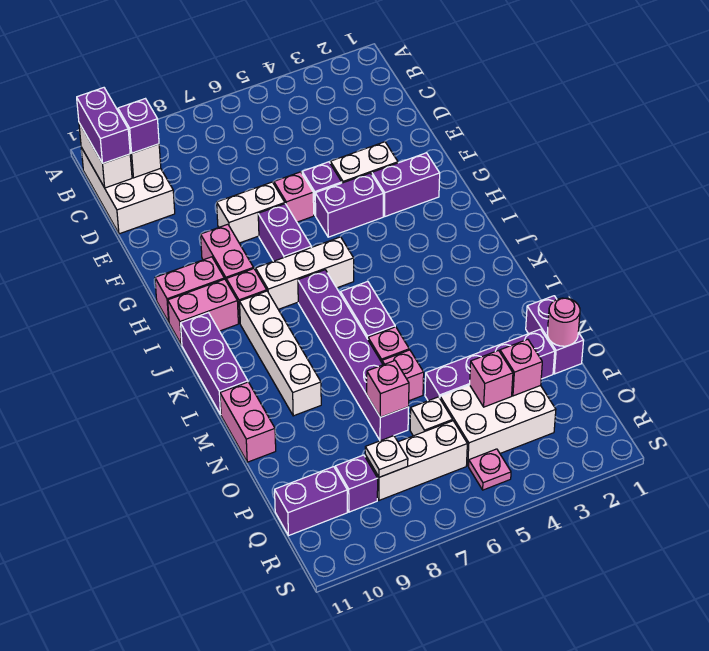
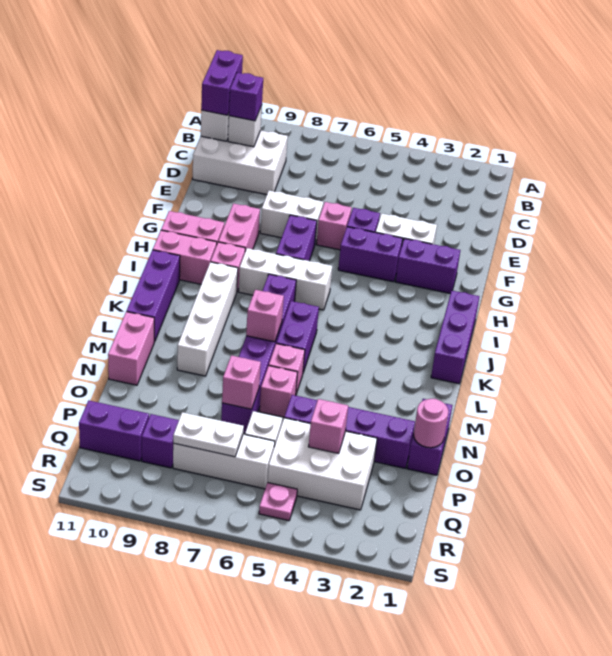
white brick B10:D11 level 1 -> white brick C9:D11 level 1
none -> purple brick I1:K1 level 1
pink brick P3 level 2 -> pink brick L7 level 2
white plate Q8 level 2 -> white plate Q7:Q8 level 2

